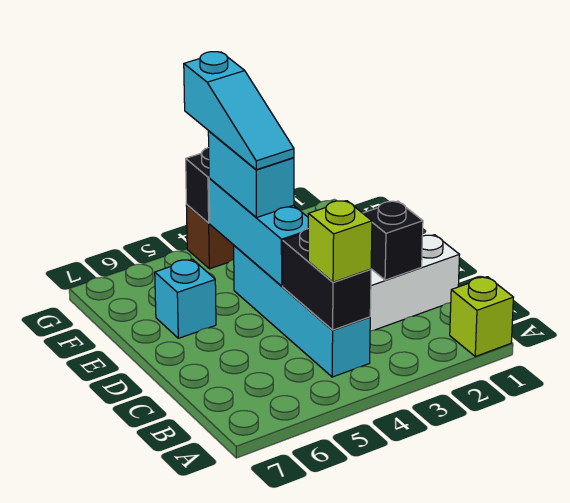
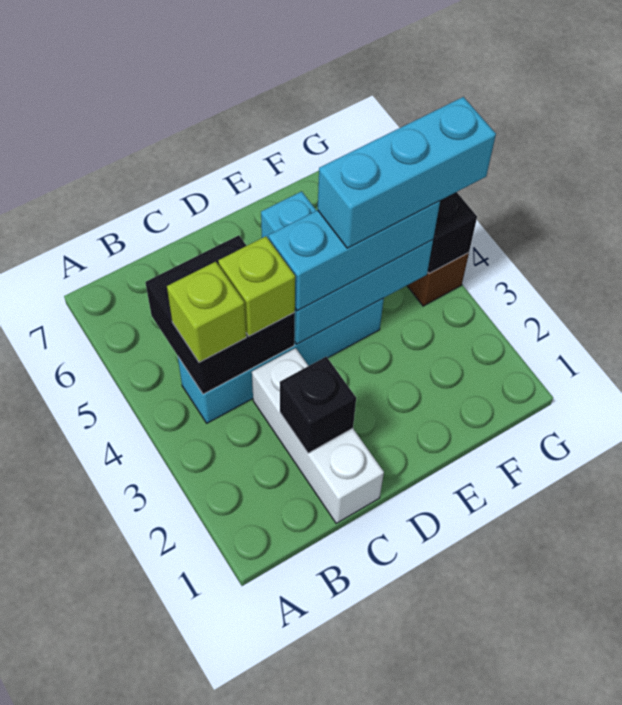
lime brick A1 level 1 -> lime brick C4 level 3
black brick B4:C4 level 2 -> black brick B4:C5 level 2
cyan brick E4:F4 level 3 -> cyan brick D4:F4 level 3
cyan slope E4:G4 level 4 top G -> cyan brick E4:G4 level 4

